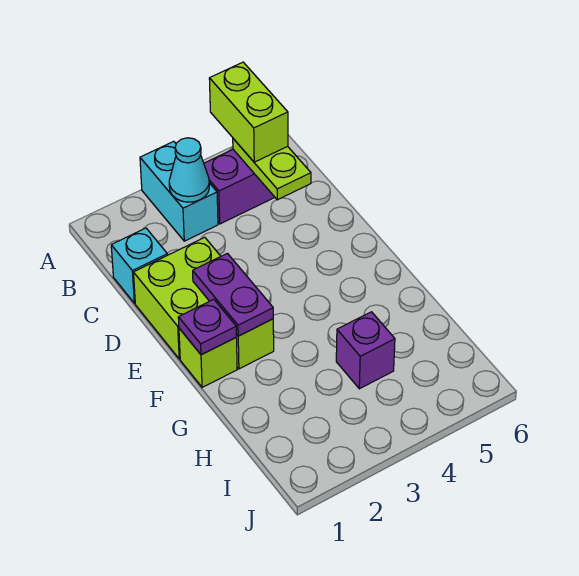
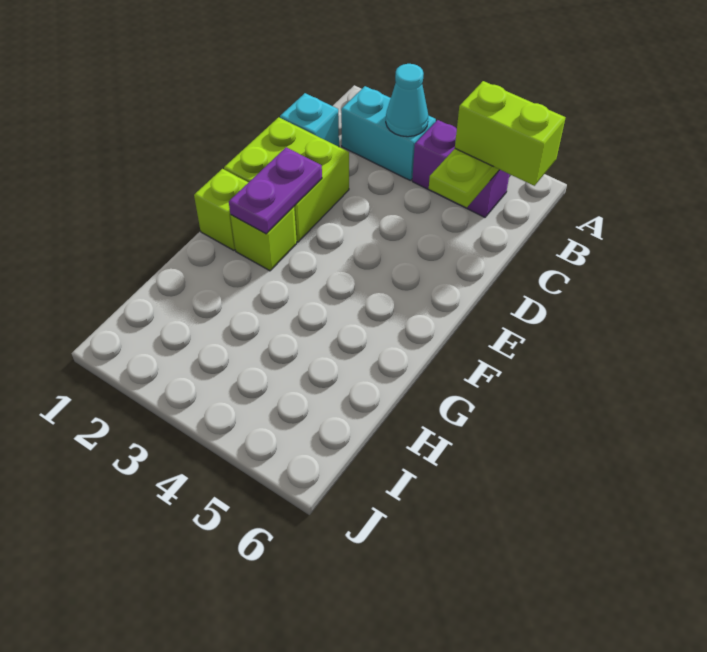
cyan brick A3:B3 level 1 -> cyan brick B2:B3 level 1
lime brick A5:B5 level 3 -> lime brick B5:B6 level 3
purple plate F1 level 2 -> none
purple brick H4 level 1 -> none

